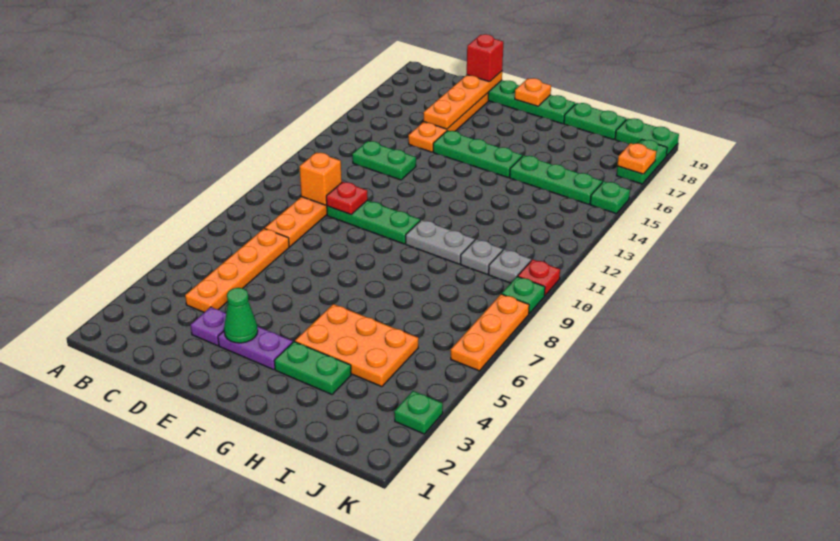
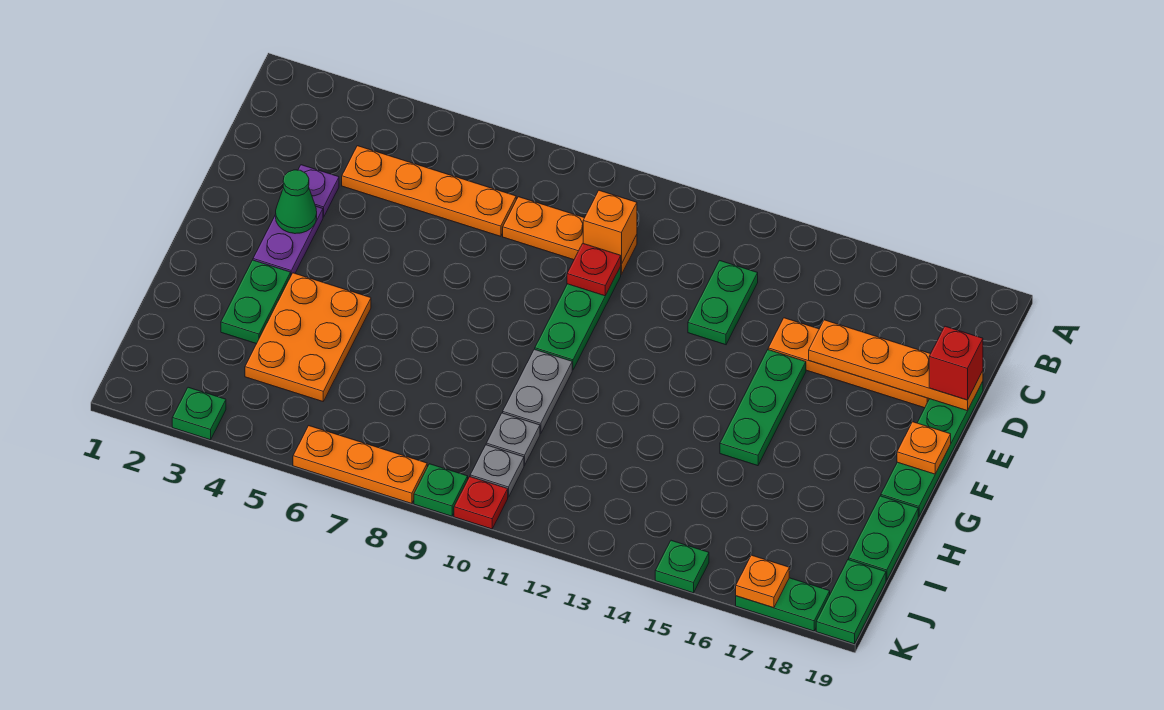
green plate H15:J15 level 1 -> none

